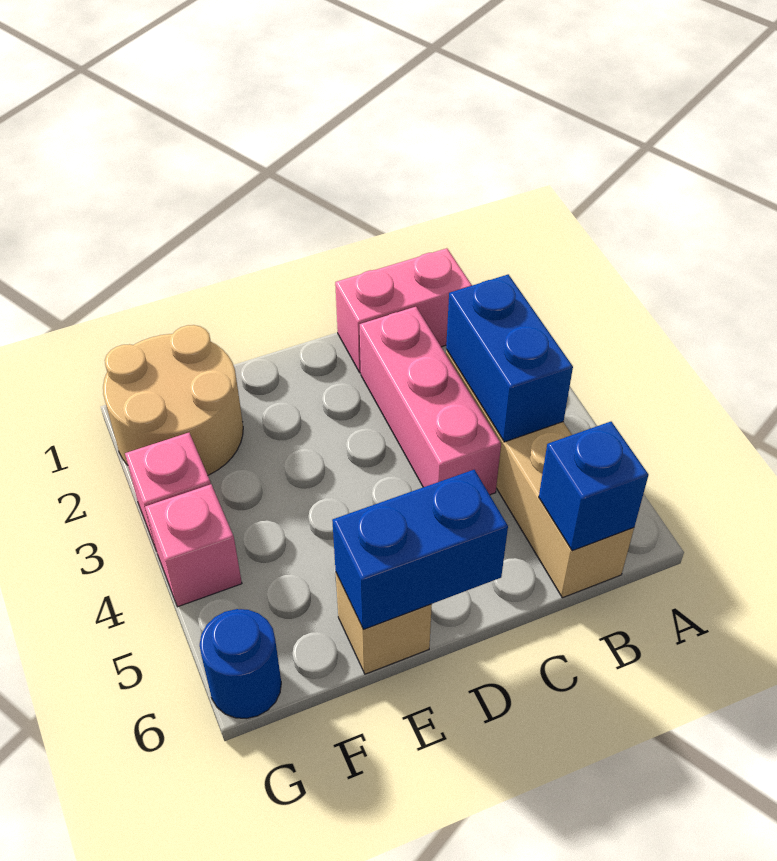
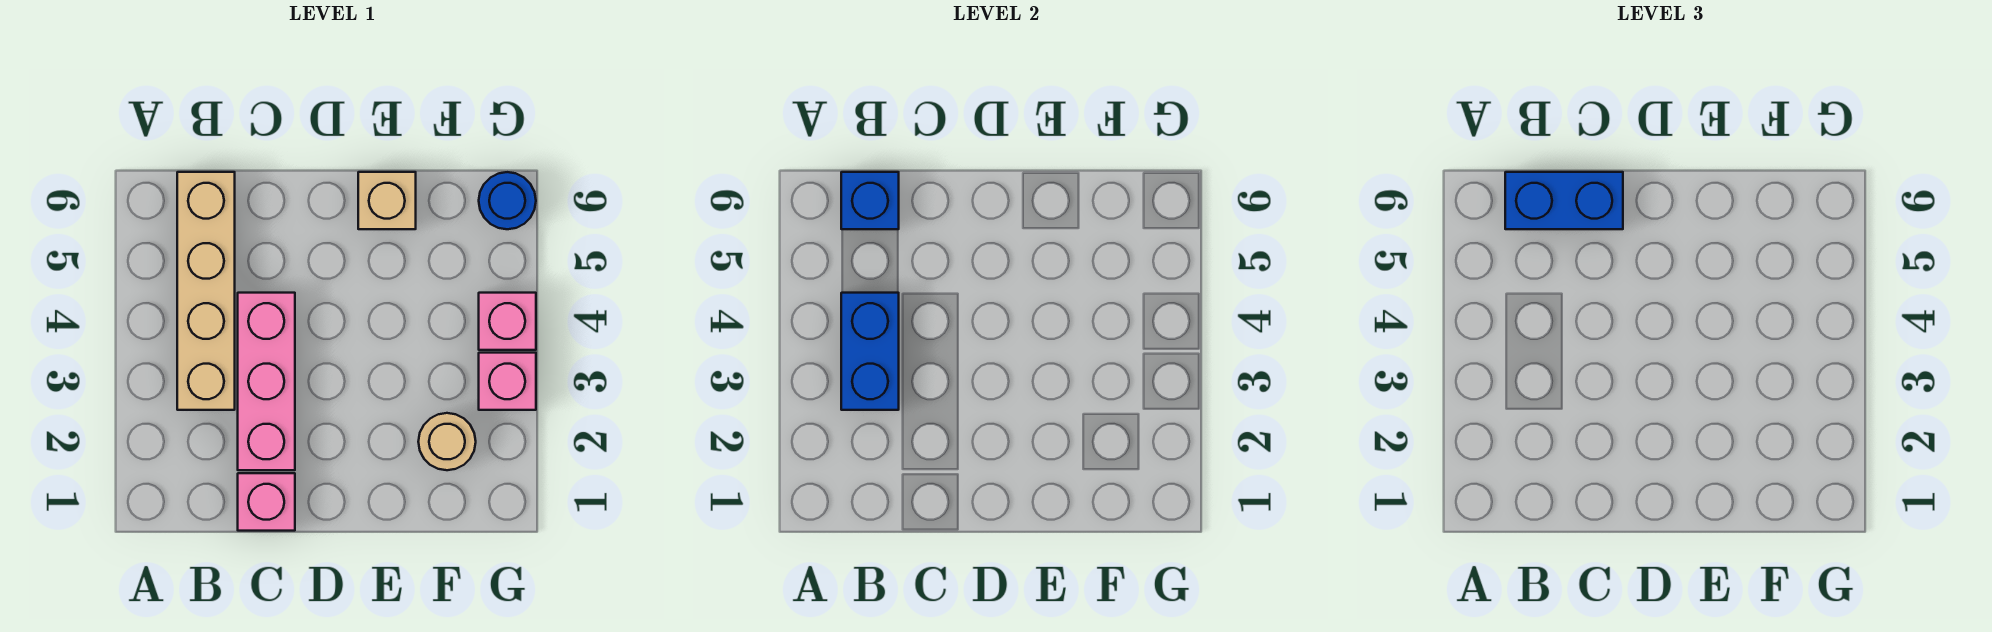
pink brick B1:C1 level 1 -> pink brick C1 level 1
blue brick D6:E6 level 2 -> blue brick B6:C6 level 3
tan round brick F1:G2 level 1 -> tan round brick F2 level 1

